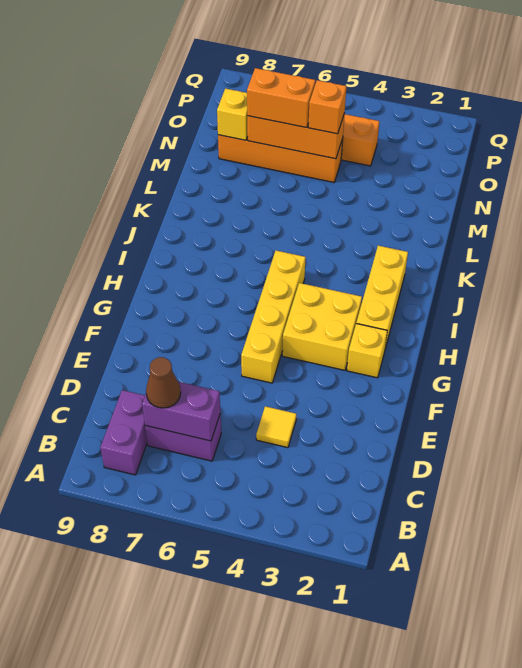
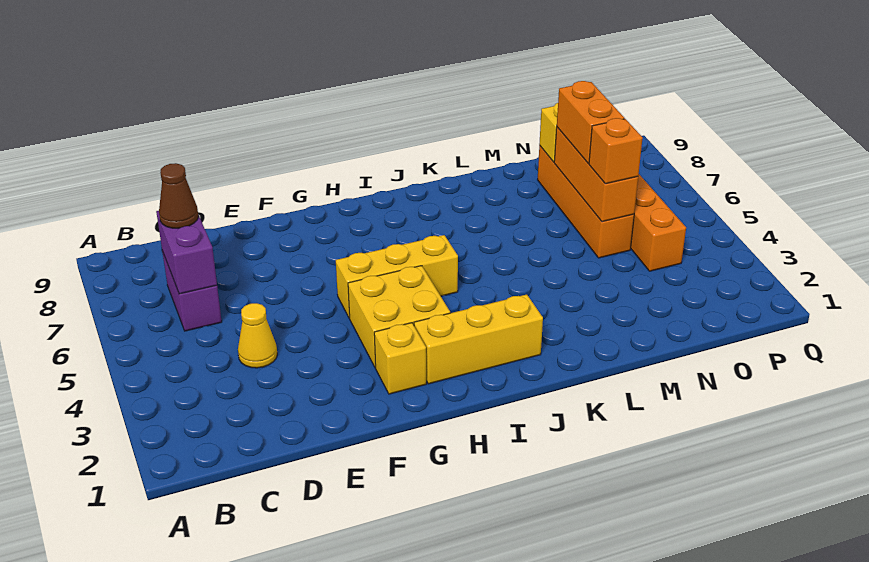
purple brick B8:C8 level 1 -> none
yellow tile D4 level 1 -> yellow cone D4 level 1
yellow brick F5:I5 level 1 -> yellow brick G5:I5 level 1

